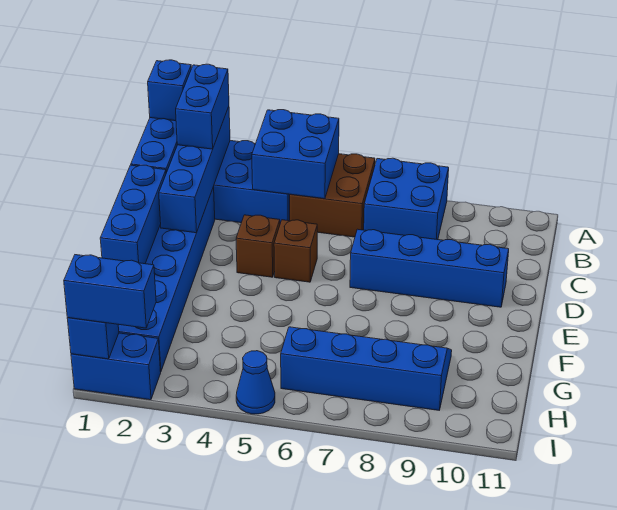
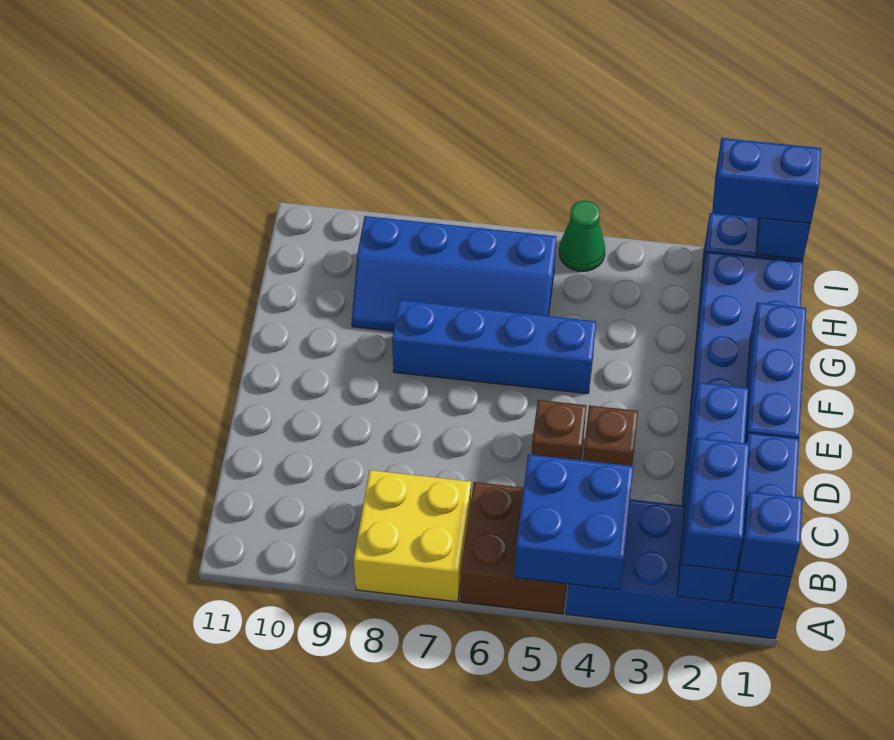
blue brick A7:B8 level 1 -> yellow brick A7:B8 level 1
blue brick D7:D10 level 1 -> blue brick F5:F8 level 1
blue cone I5 level 1 -> green cone I5 level 1

